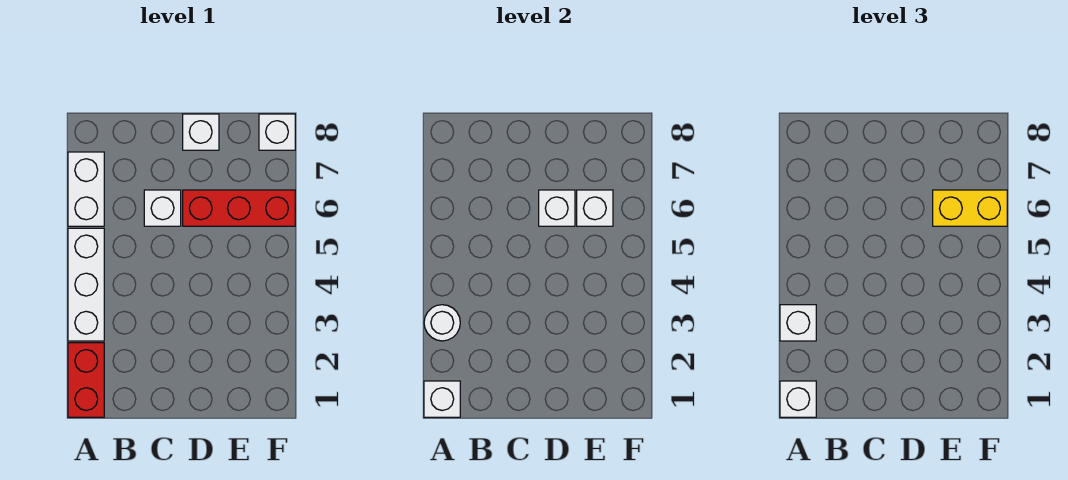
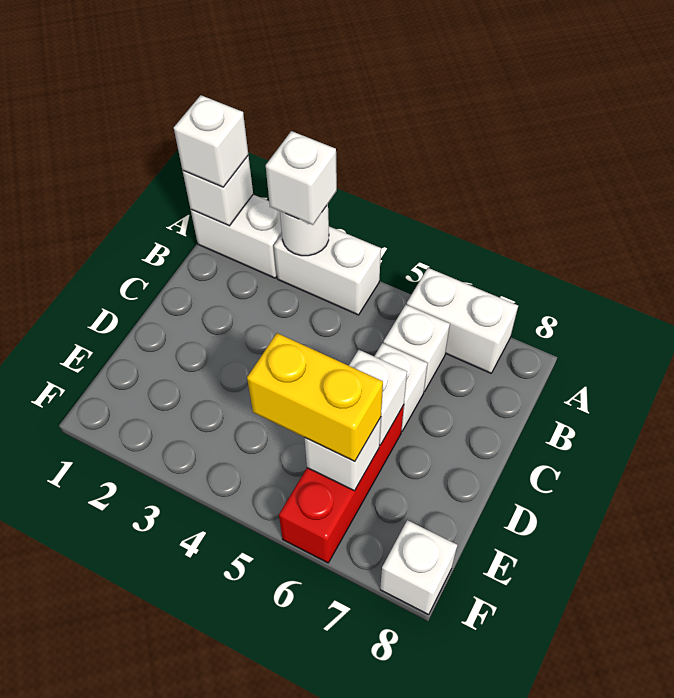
red brick A1:A2 level 1 -> white brick A1:A2 level 1
white brick A3:A5 level 1 -> white brick A3:A4 level 1
white brick D8 level 1 -> white brick B6 level 1
yellow brick E6:F6 level 3 -> yellow brick E5:E6 level 3

